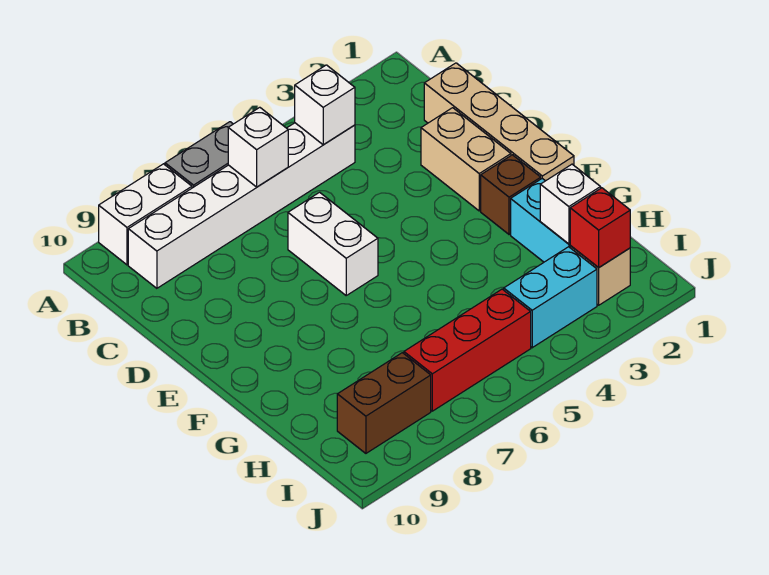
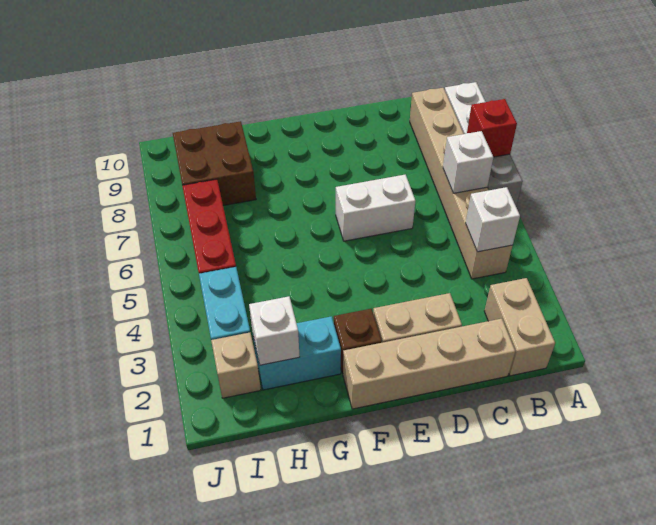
none -> tan brick B1:B2 level 1
white brick B4:B9 level 1 -> tan brick B4:B9 level 1
red brick I2 level 2 -> red brick A7 level 2
brown brick I8:I9 level 1 -> brown brick H8:I9 level 1

